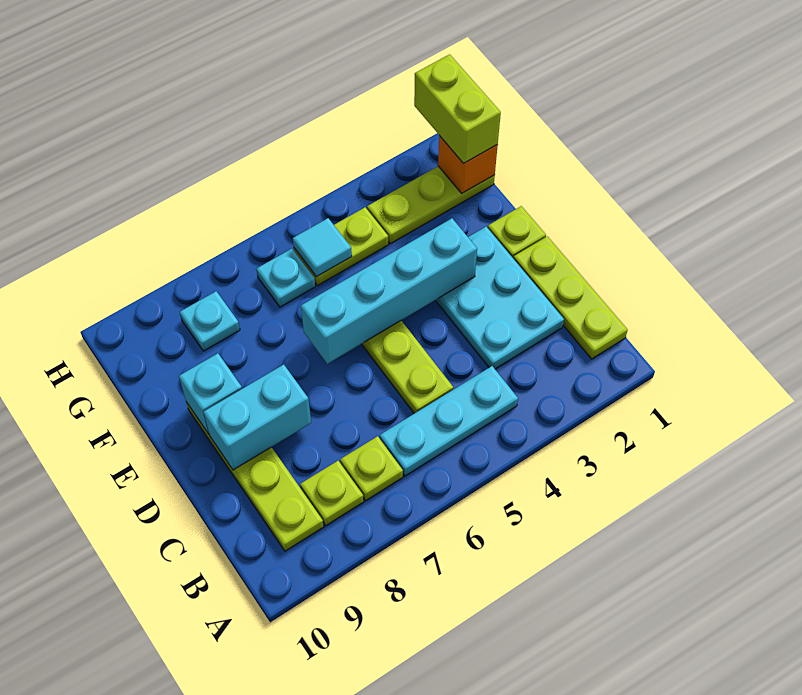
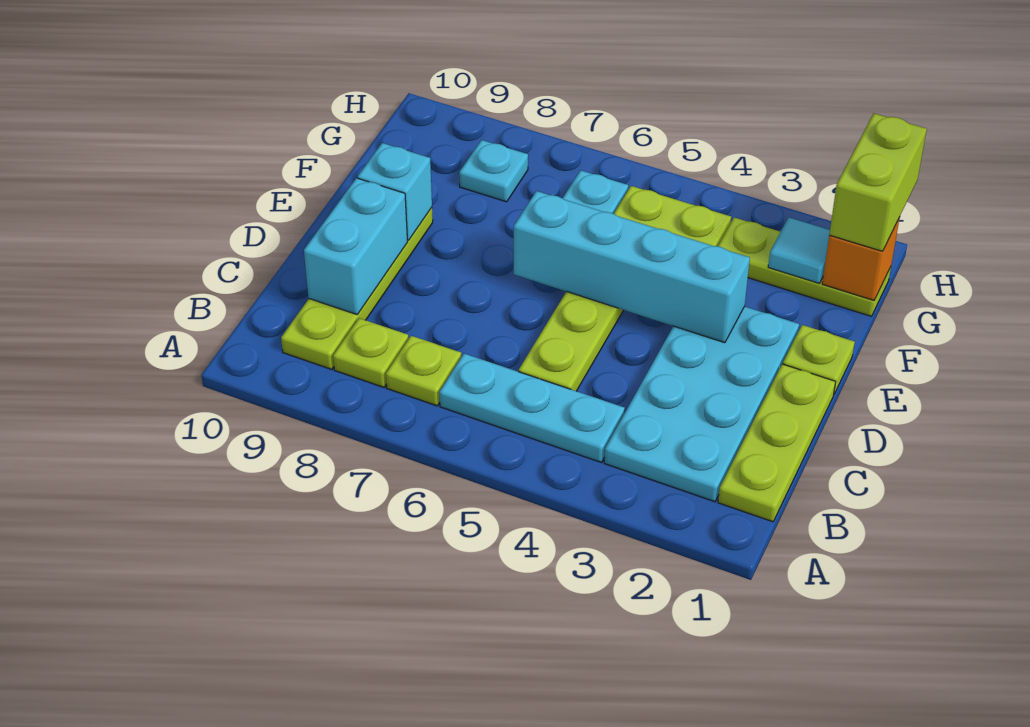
cyan plate C2:E3 level 1 -> cyan plate B2:E3 level 1
cyan brick D8:D9 level 2 -> cyan brick C9:D9 level 2
cyan tile G5 level 2 -> cyan tile G2 level 2

